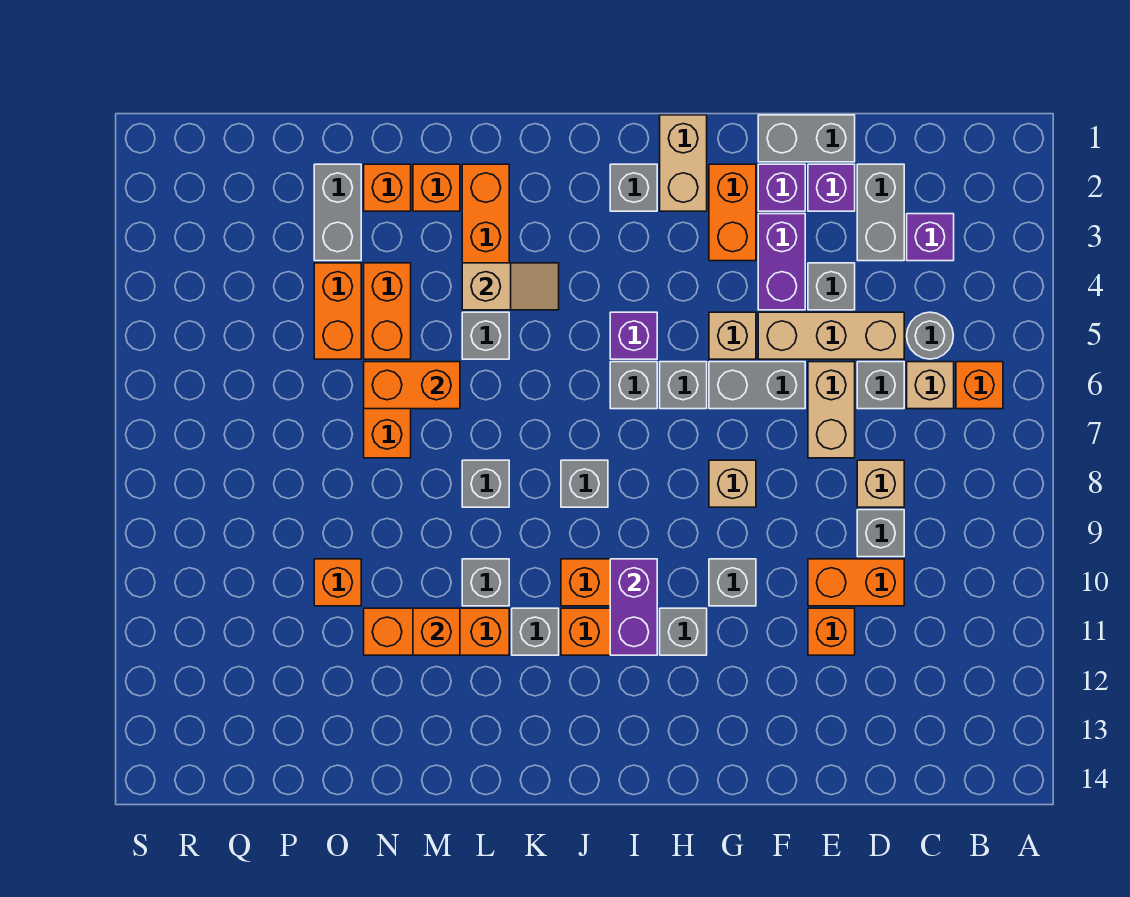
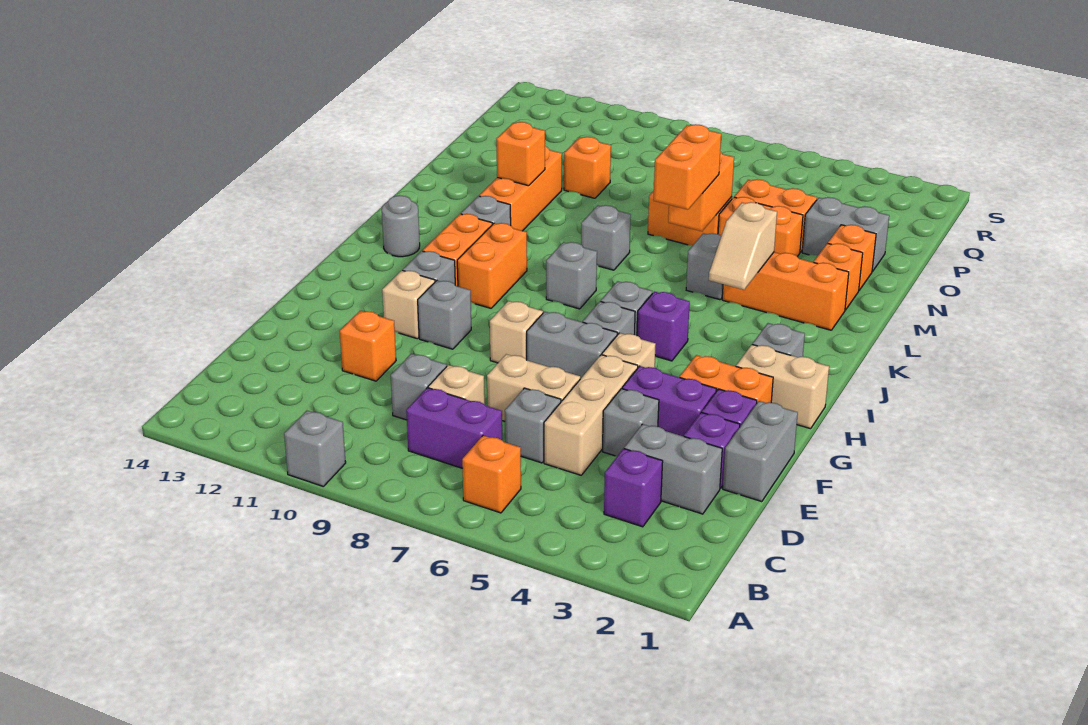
grey round brick C5 level 1 -> grey round brick J13 level 1
tan brick C6 level 1 -> tan brick G11 level 1
orange brick D10:E10 level 1 -> orange brick L6:M6 level 3
grey brick F6:G6 level 1 -> grey brick G6:G7 level 1
purple brick I10:I11 level 2 -> purple brick C7:C8 level 1
grey brick L10 level 1 -> grey brick A10 level 1

